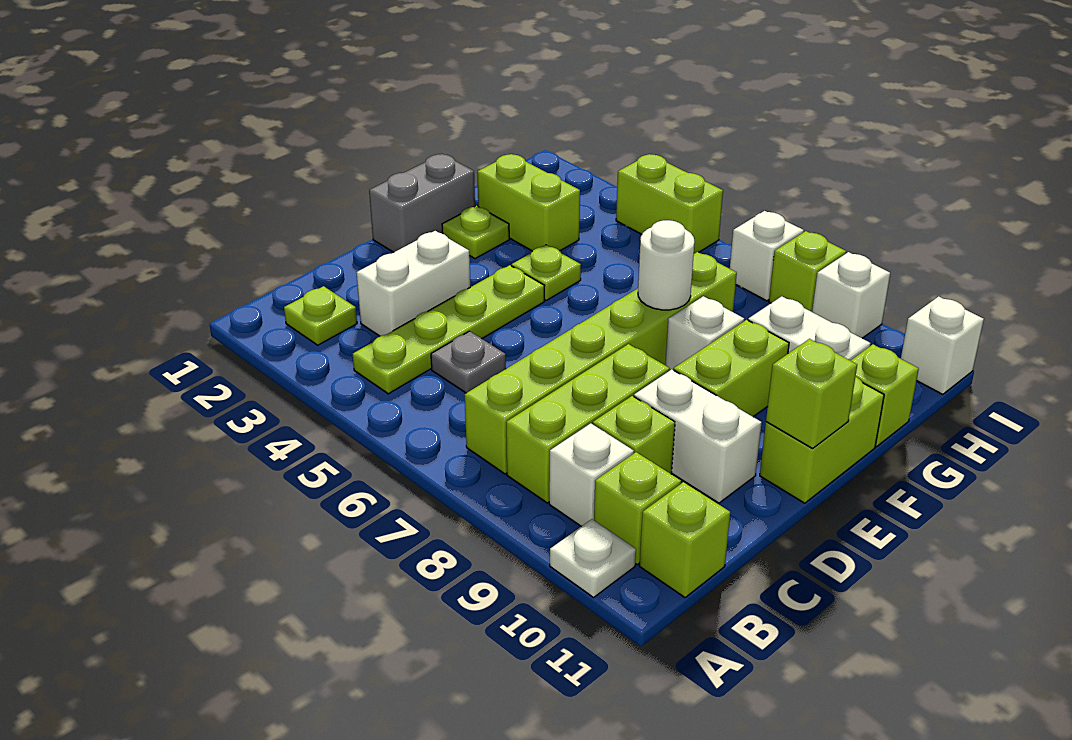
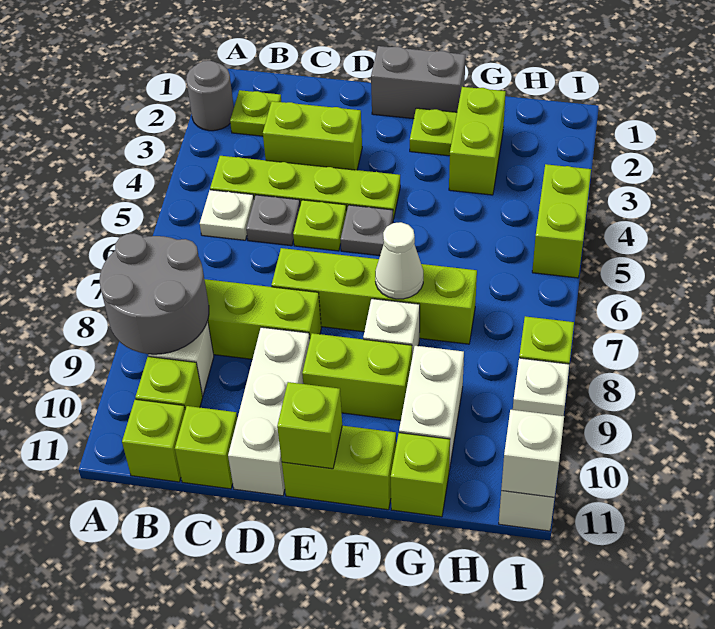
none -> grey round brick A2 level 1
none -> grey round brick A8:B9 level 2
white plate A10 level 1 -> white plate B5 level 1
lime brick B7:G7 level 1 -> lime brick D7:G7 level 1
white brick C3:D3 level 1 -> lime brick C3:D3 level 1
lime brick C9 level 1 -> lime brick C11 level 1
white brick D9:D10 level 1 -> white brick D9:D11 level 1
none -> grey plate E5 level 1
lime plate F4 level 1 -> lime plate D5 level 1
white round brick F7 level 2 -> white cone F7 level 2
white brick I7 level 1 -> white brick I11 level 2

